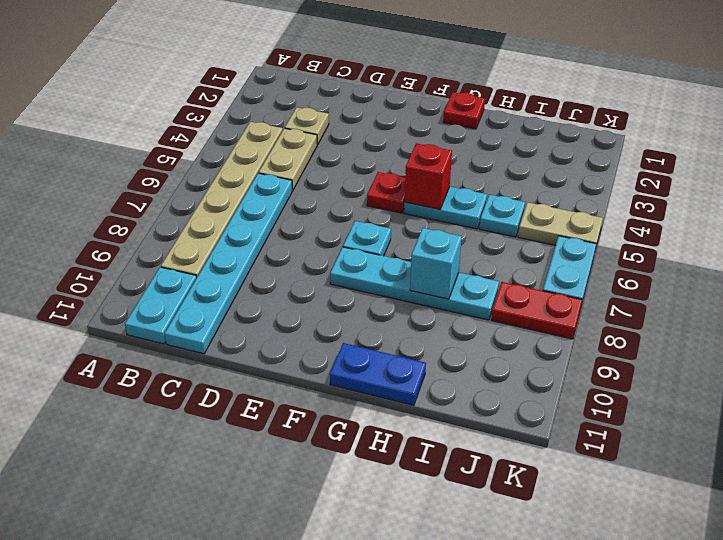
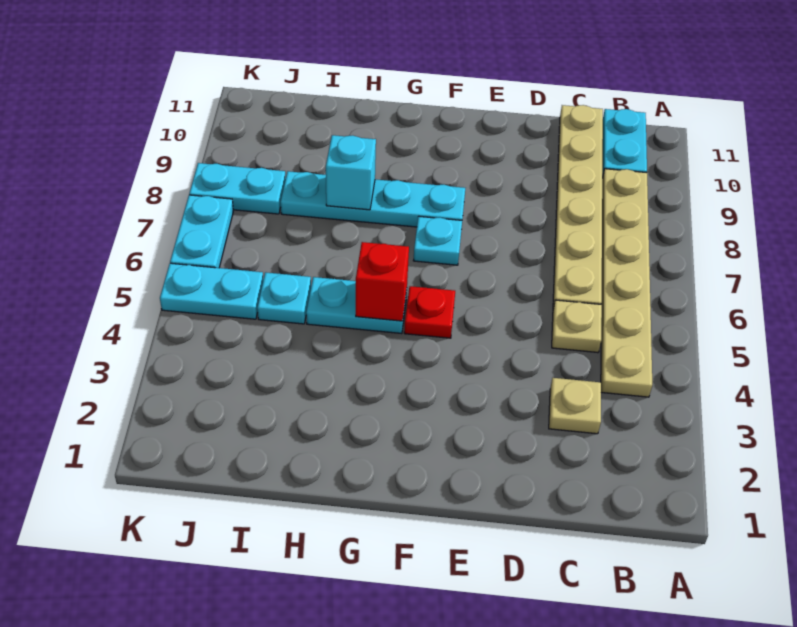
tan plate C4:C5 level 1 -> tan plate C5 level 1
cyan plate C6:C11 level 1 -> tan plate C6:C11 level 1
red plate G1 level 1 -> none
blue plate G11:H11 level 1 -> none
tan plate J5:K5 level 1 -> cyan plate J5:K5 level 1
red plate J8:K8 level 1 -> cyan plate J8:K8 level 1

